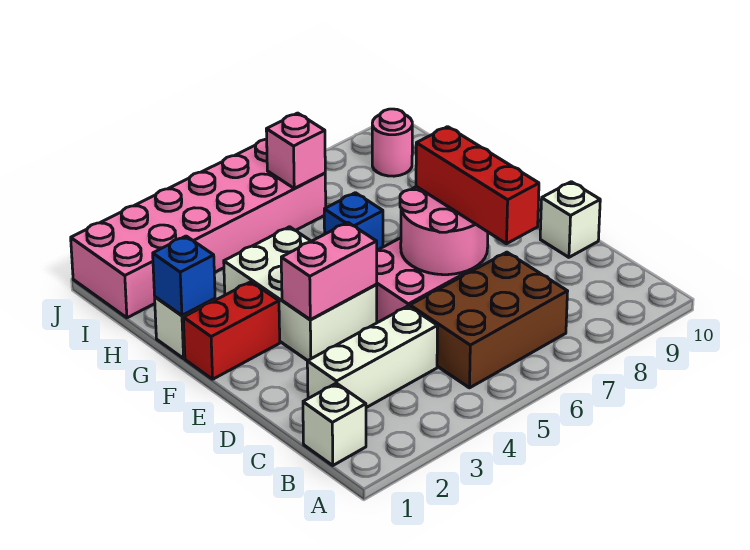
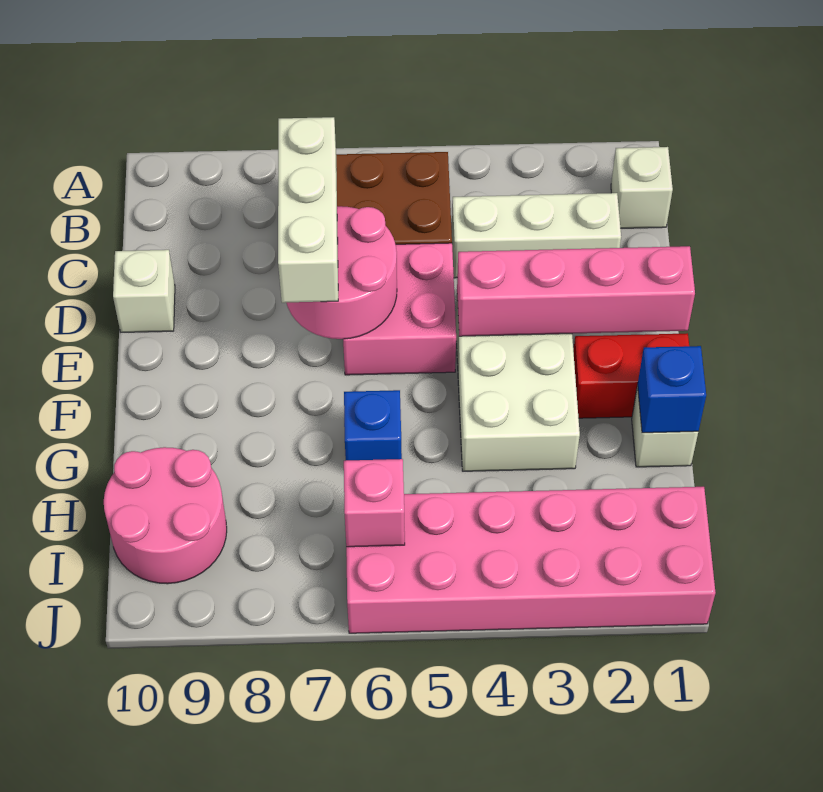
red brick C7:E7 level 3 -> white brick C7:E7 level 3
pink brick E3:E4 level 2 -> pink brick E1:E4 level 2
pink round brick I9 level 1 -> pink round brick H9:I10 level 1

